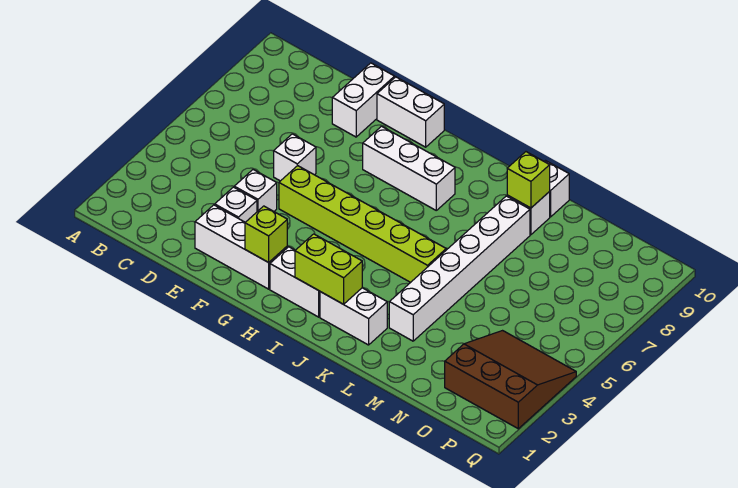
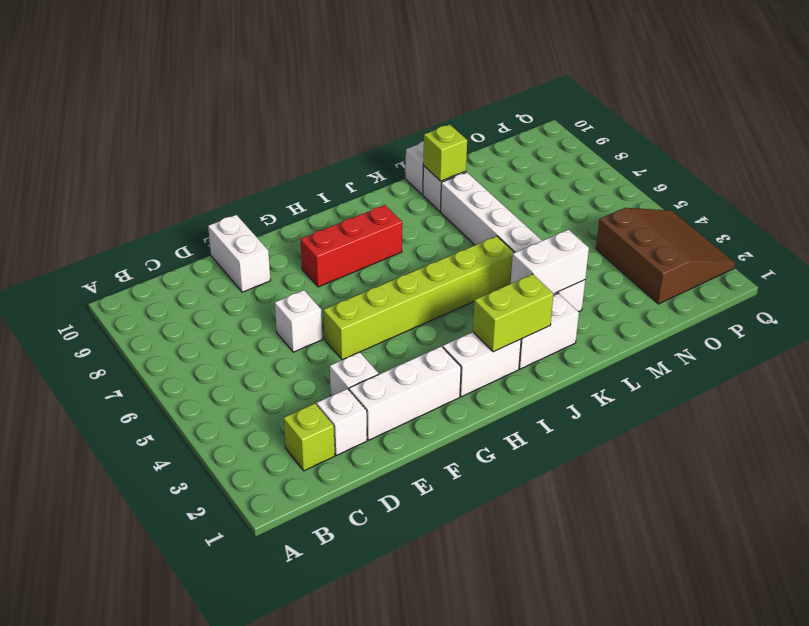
white brick E4 level 1 -> white brick D2 level 1
white brick F10:G10 level 1 -> white brick K3:L3 level 2
lime brick G2 level 2 -> lime brick C2 level 1
white brick G8:I8 level 1 -> red brick G8:I8 level 1
brown slope O2:Q4 level 1 top 2 -> brown slope O2:Q4 level 1 top O

